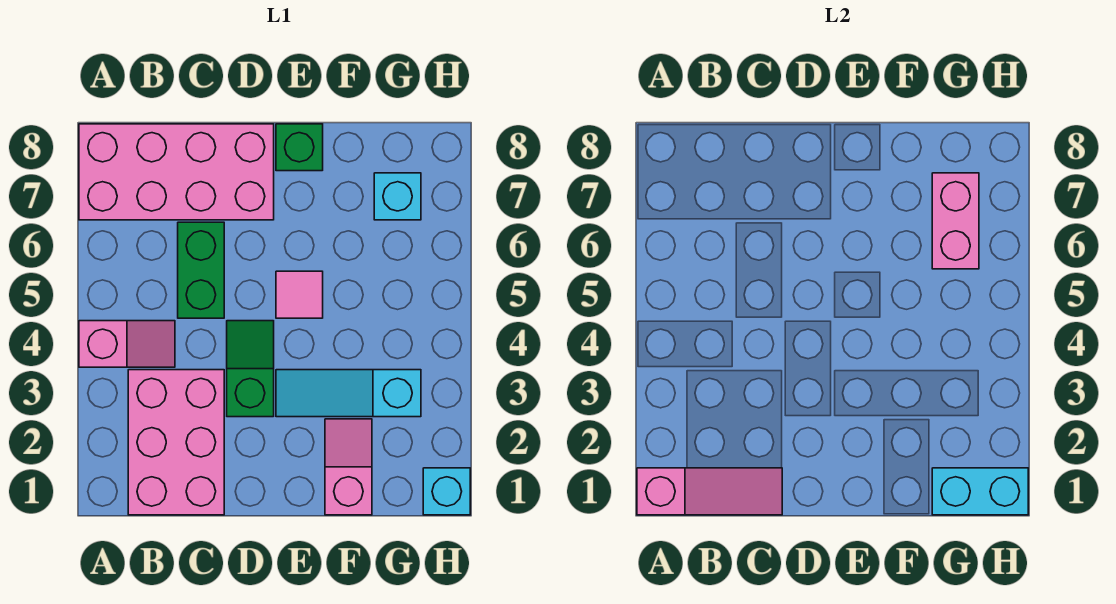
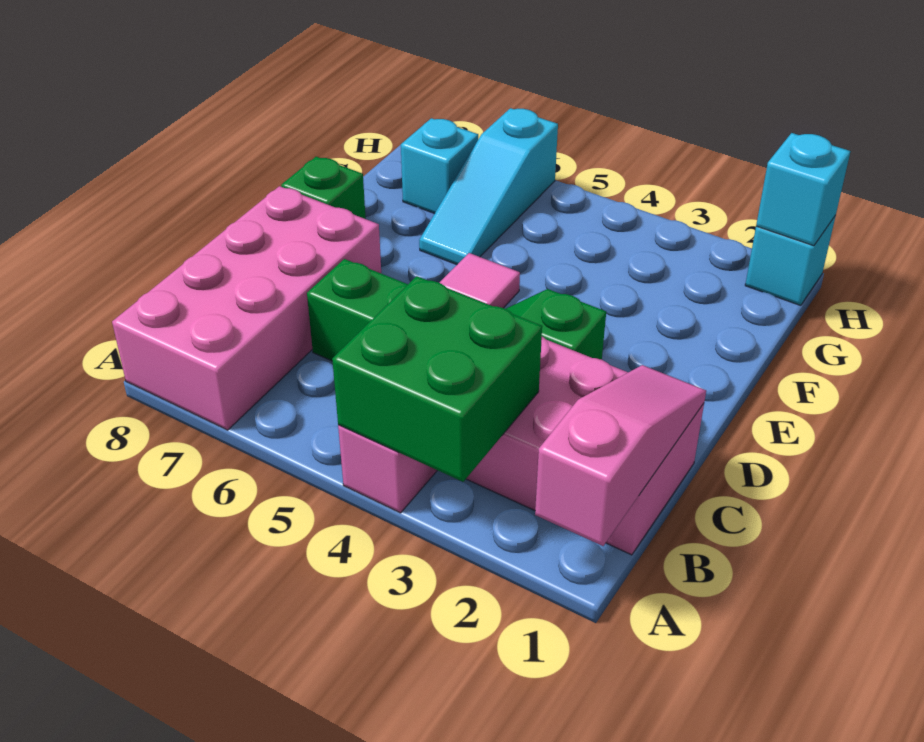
none -> green brick A3:B4 level 2
cyan slope E3:G3 level 1 top G -> cyan slope F6:H6 level 1 top H
pink slope F1:F2 level 1 top 1 -> none
cyan brick G1:H1 level 2 -> cyan brick H1 level 2
pink brick G6:G7 level 2 -> none

